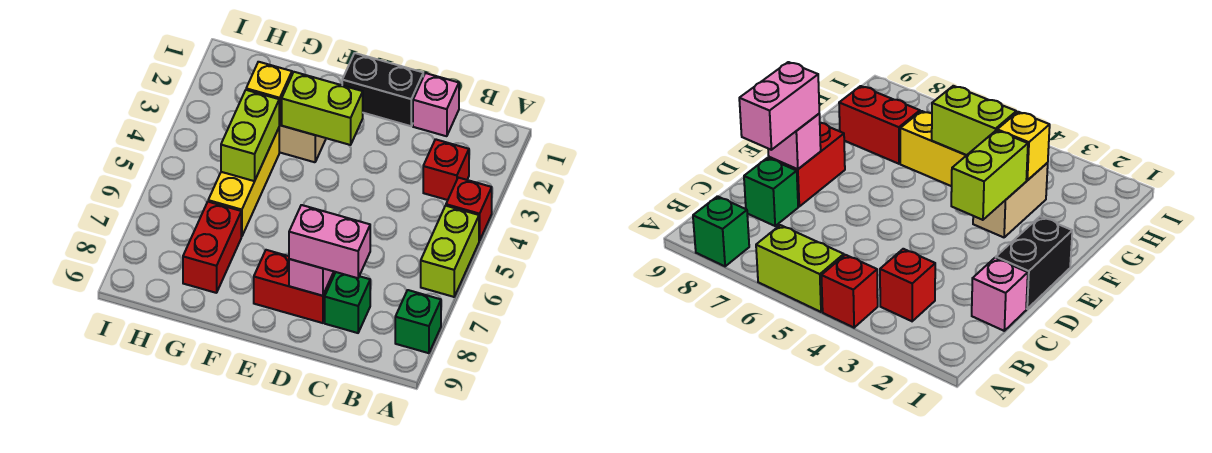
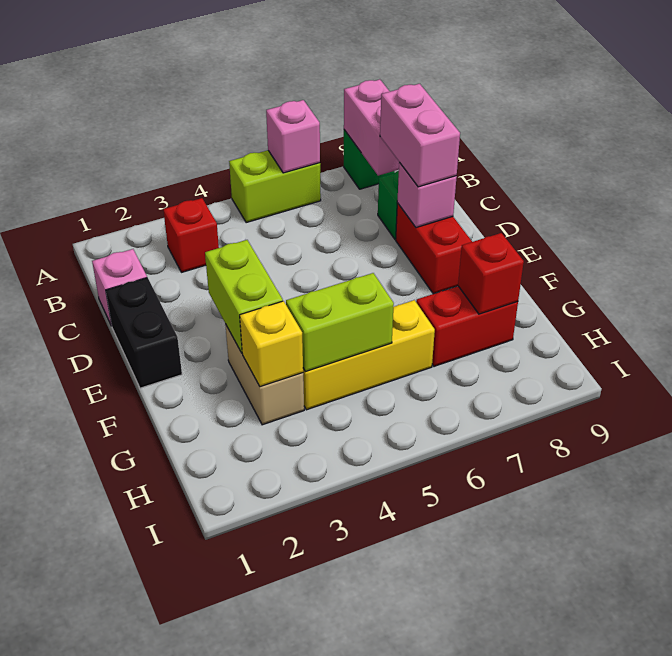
red brick A4 level 1 -> red brick G8 level 2
none -> pink brick A6 level 2
none -> pink brick A8:B8 level 2

